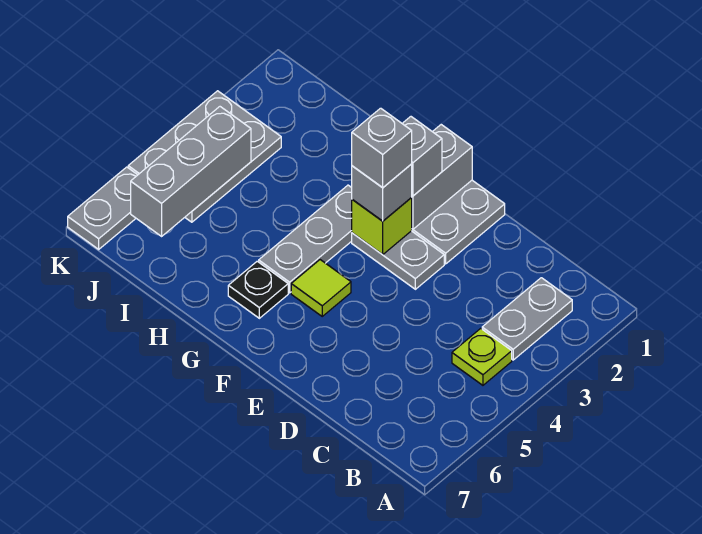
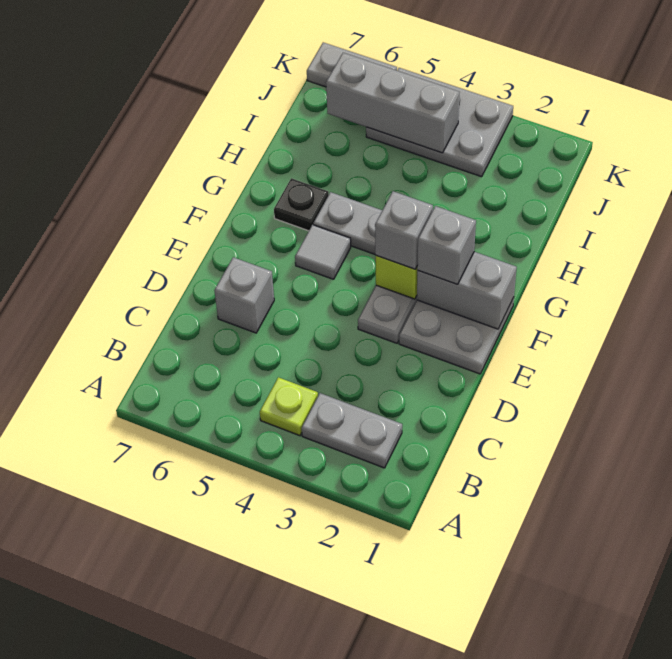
grey brick F3 level 4 -> grey brick D6 level 1
lime tile F5 level 1 -> grey tile F5 level 1

